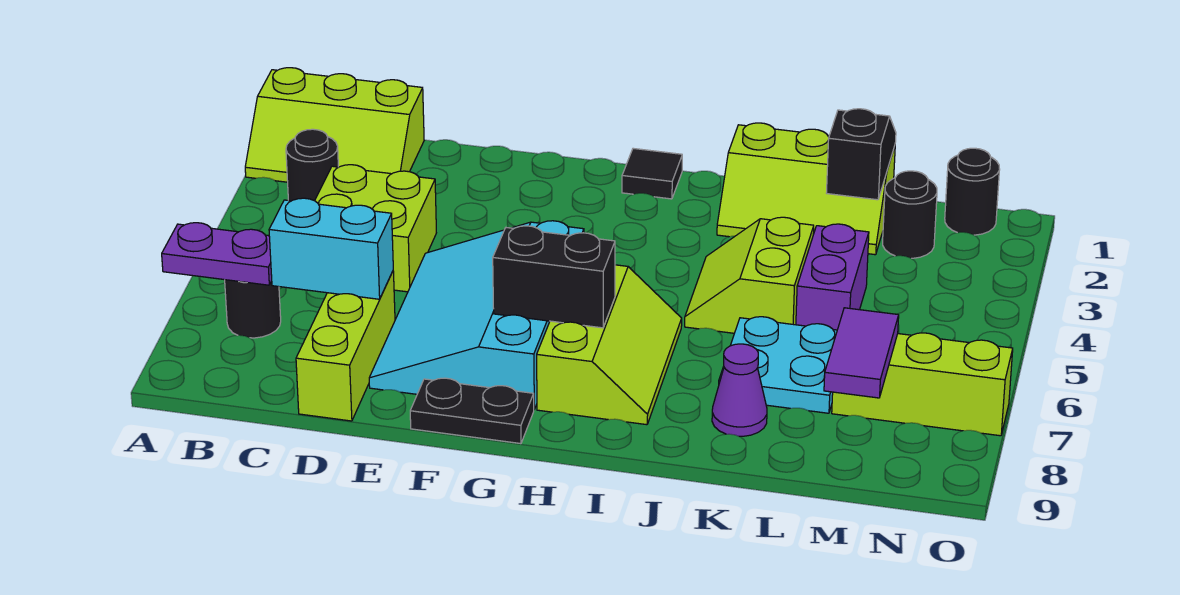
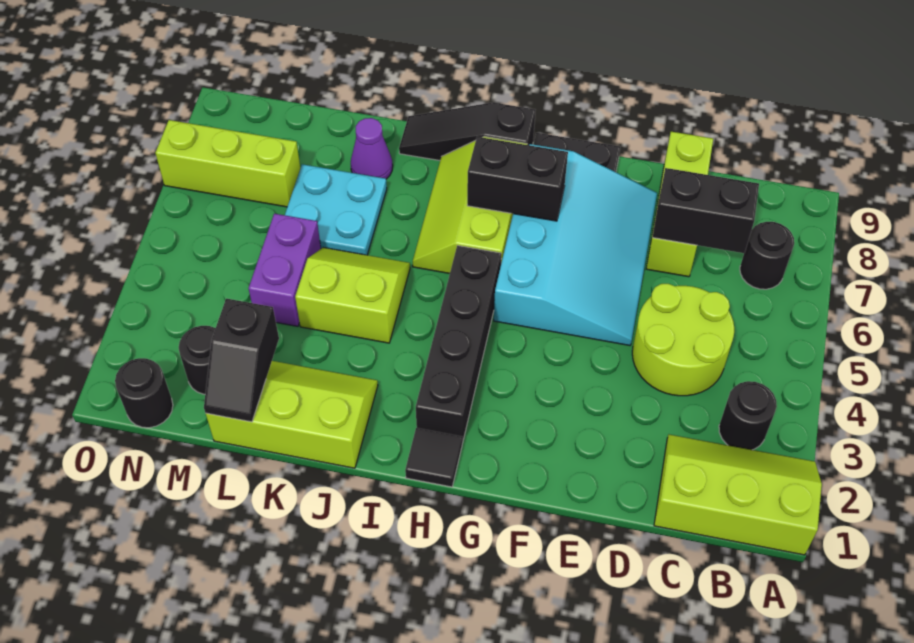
purple plate A7:B7 level 2 -> none
lime brick C4:D5 level 1 -> lime round brick C4:D5 level 1
cyan brick C7:D7 level 2 -> black brick C7:D7 level 2
none -> black brick H2:H5 level 1
none -> black slope H9:J9 level 1 top H
lime slope J4:K5 level 1 top K -> lime slope J4:K5 level 1 top 4
purple tile M7:M8 level 2 -> none

